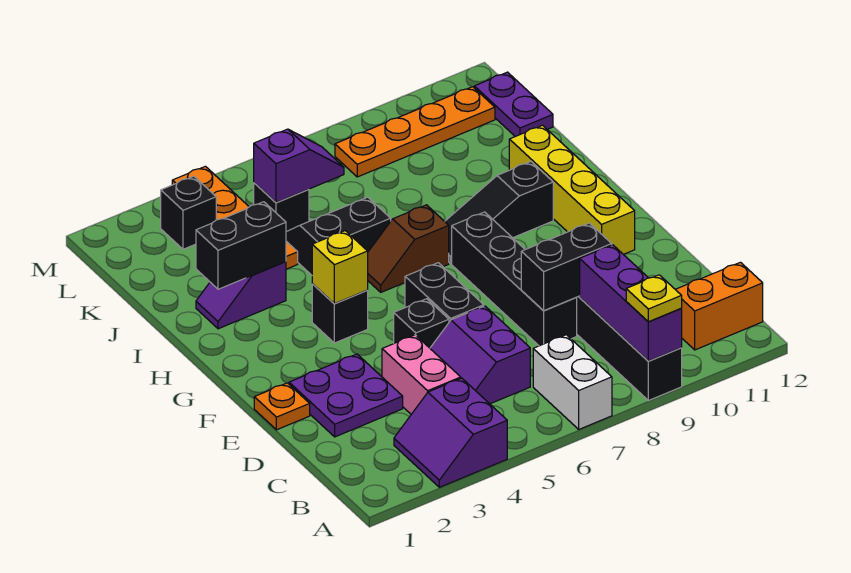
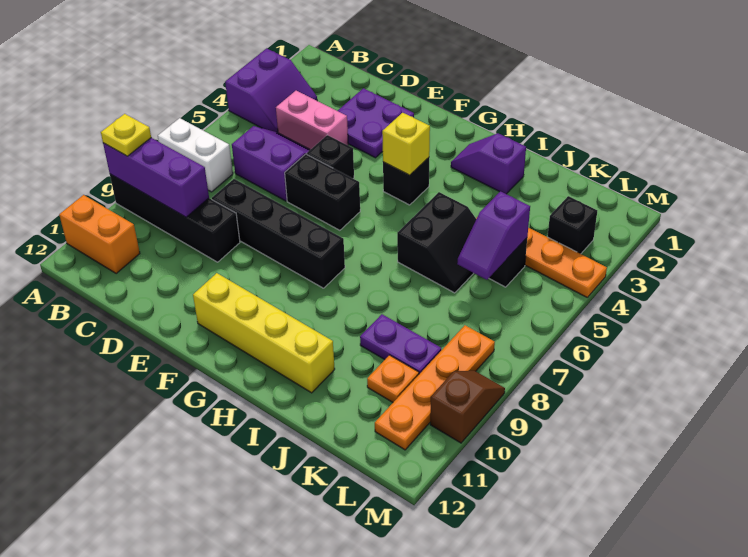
purple slope A3:B4 level 1 top 4 -> purple slope A3:B4 level 1 top A
orange brick B11:B12 level 1 -> orange brick A11:B11 level 1
black brick D8:D9 level 2 -> none
orange plate E1 level 1 -> orange plate K10 level 1
brown slope H6:H7 level 1 top 7 -> brown slope M9:M10 level 1 top 10
black slope H8:H10 level 1 top 10 -> none
purple slope I2:I3 level 1 top 3 -> purple slope H2:I2 level 1 top I
black brick I2:I3 level 2 -> none
purple plate K12:L12 level 1 -> purple plate J9:K9 level 1

